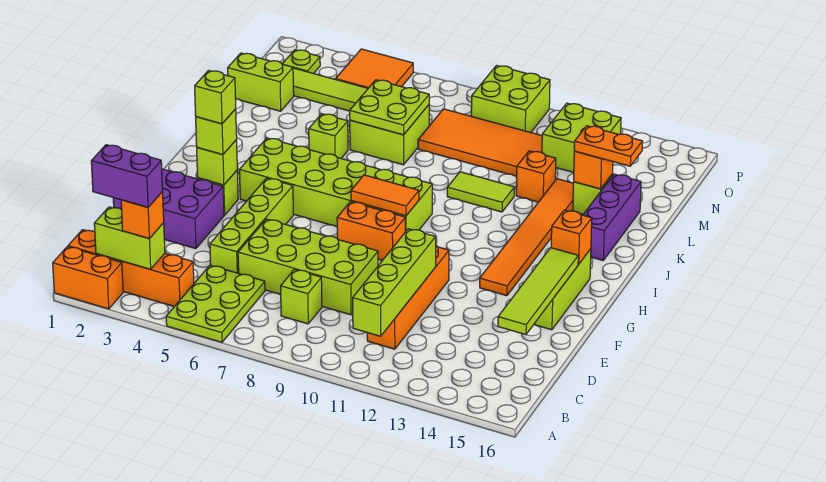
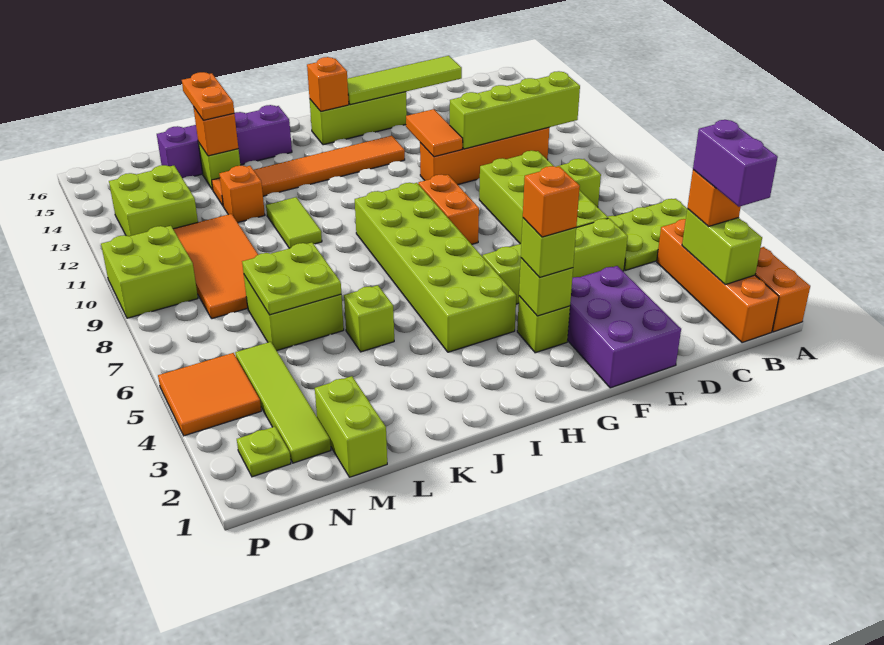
lime brick G3 level 4 -> orange brick G3 level 4
orange tile H8:H9 level 2 -> orange tile F11:F12 level 2
purple brick J15:L15 level 1 -> purple brick J15:M15 level 1

